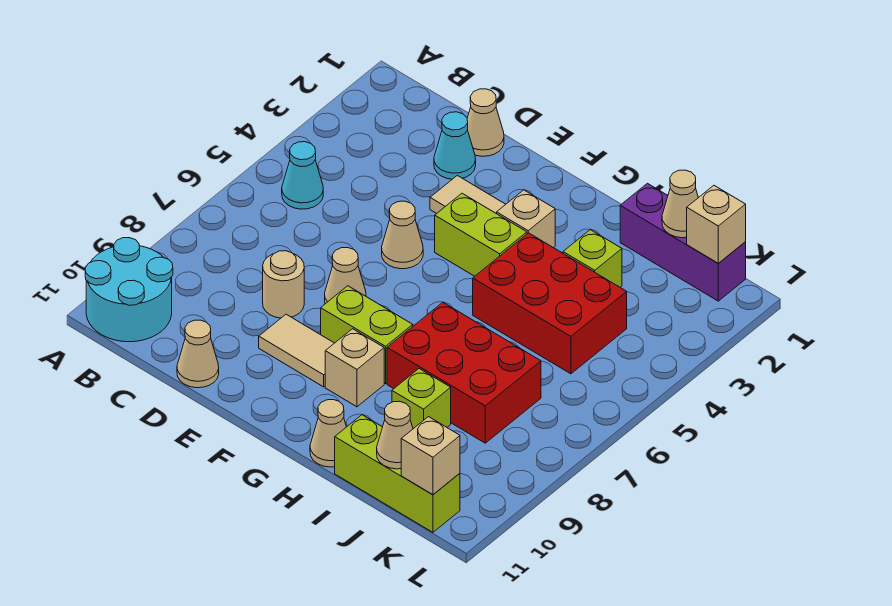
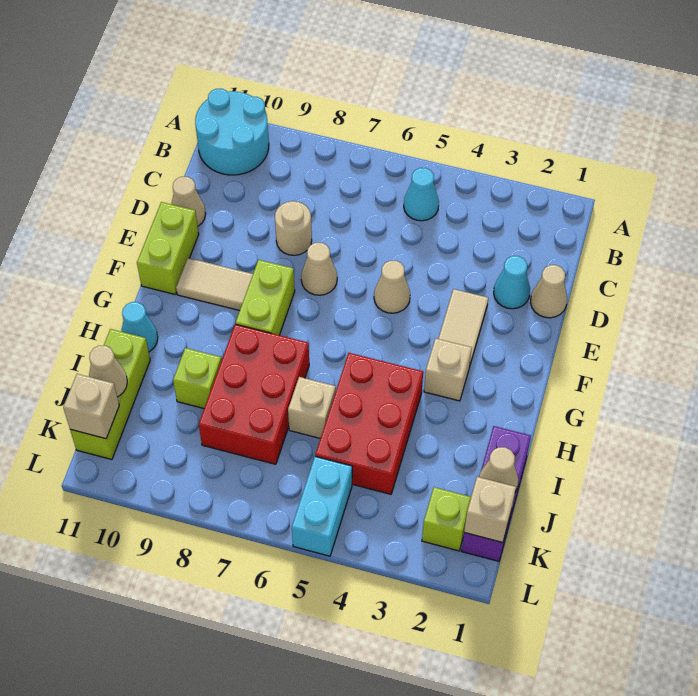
tan tile E9:F9 level 1 -> tan tile F9:F10 level 1
lime brick F4:G4 level 1 -> lime brick E11:F11 level 1
tan brick G9 level 1 -> tan brick I6 level 1
tan cone H11 level 1 -> cyan cone H11 level 1
lime brick I3 level 1 -> lime brick K2 level 1
none -> cyan brick K5:L5 level 1

